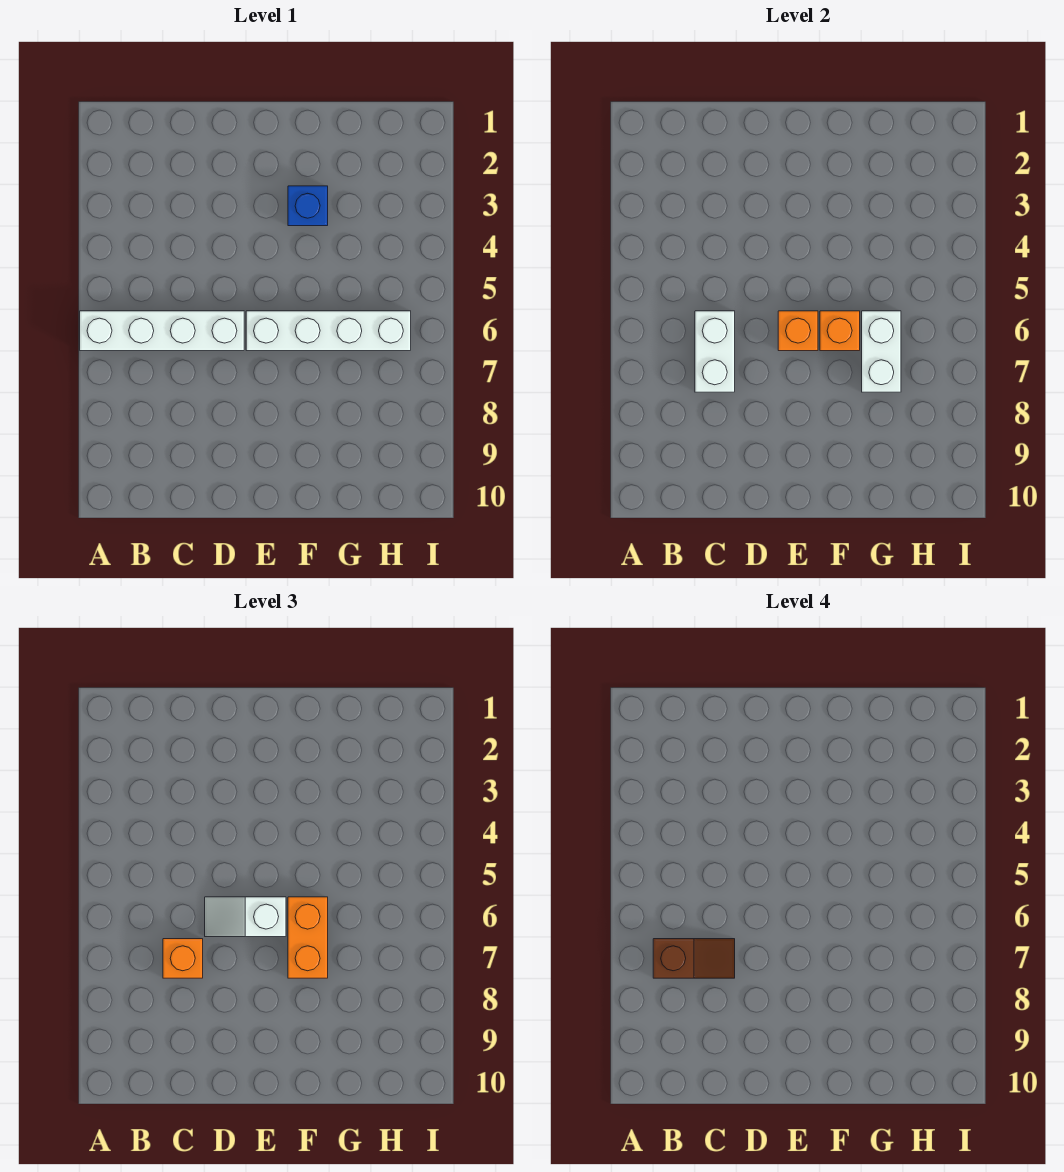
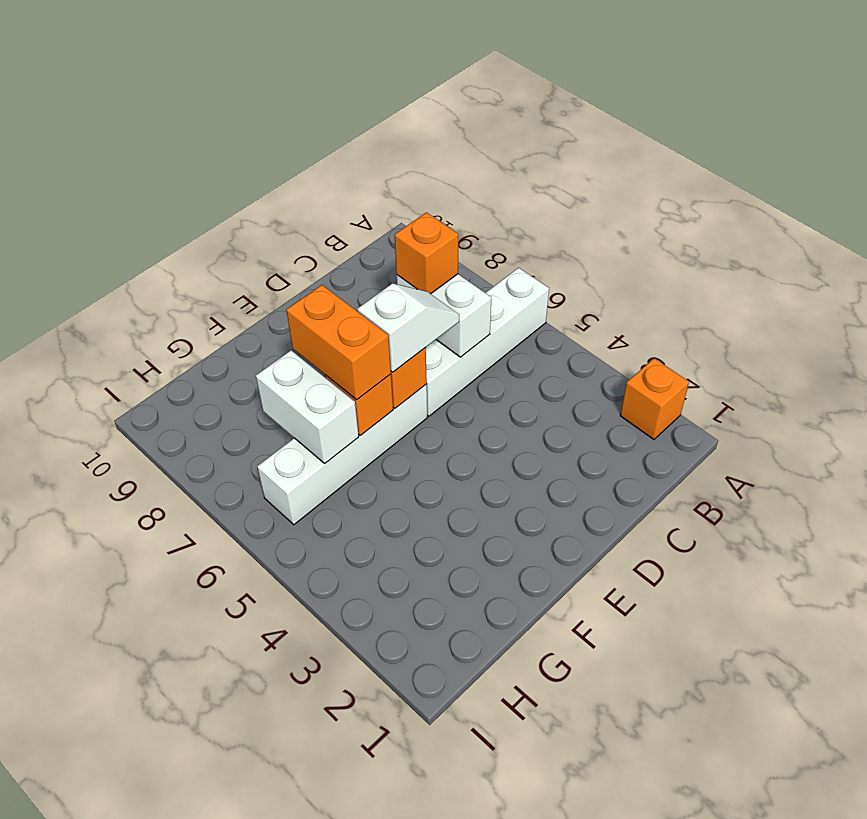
none -> orange brick A2 level 1
brown slope B7:C7 level 4 top B -> none
blue brick F3 level 1 -> none

